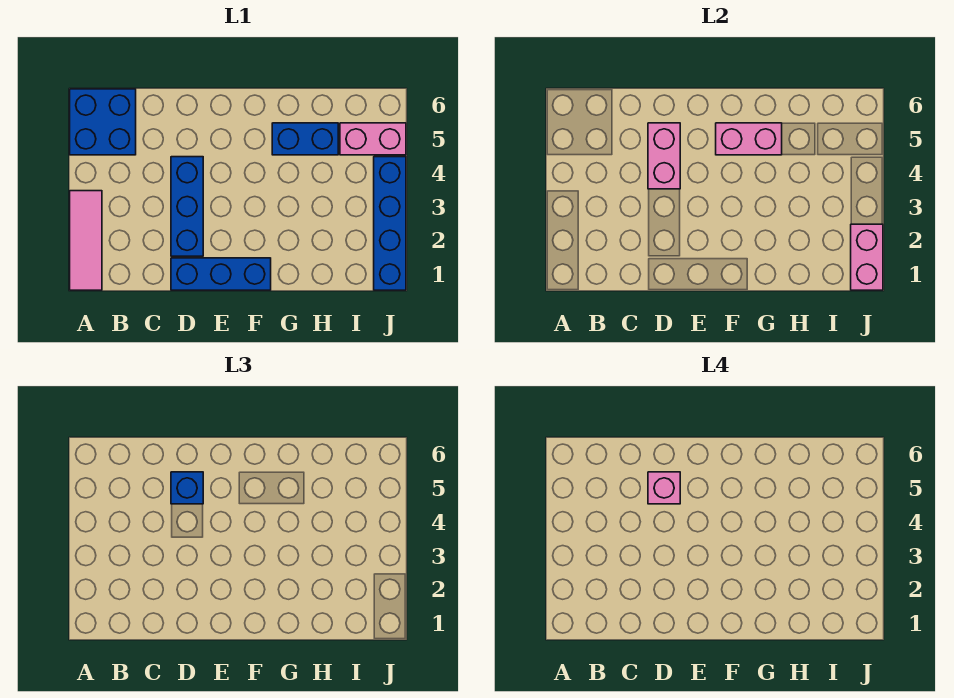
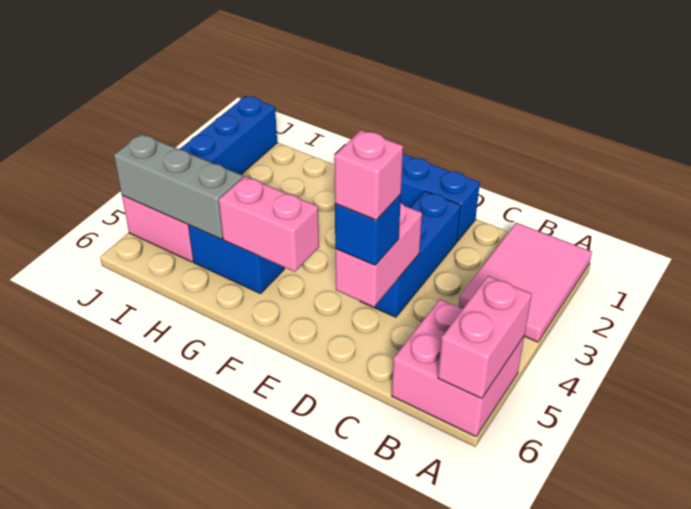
pink tile A1:A3 level 1 -> pink tile A1:B3 level 1
blue brick A5:B6 level 1 -> pink brick A5:B6 level 1
none -> grey brick H5:J5 level 2
pink brick J1:J2 level 2 -> pink brick A5:A6 level 2

